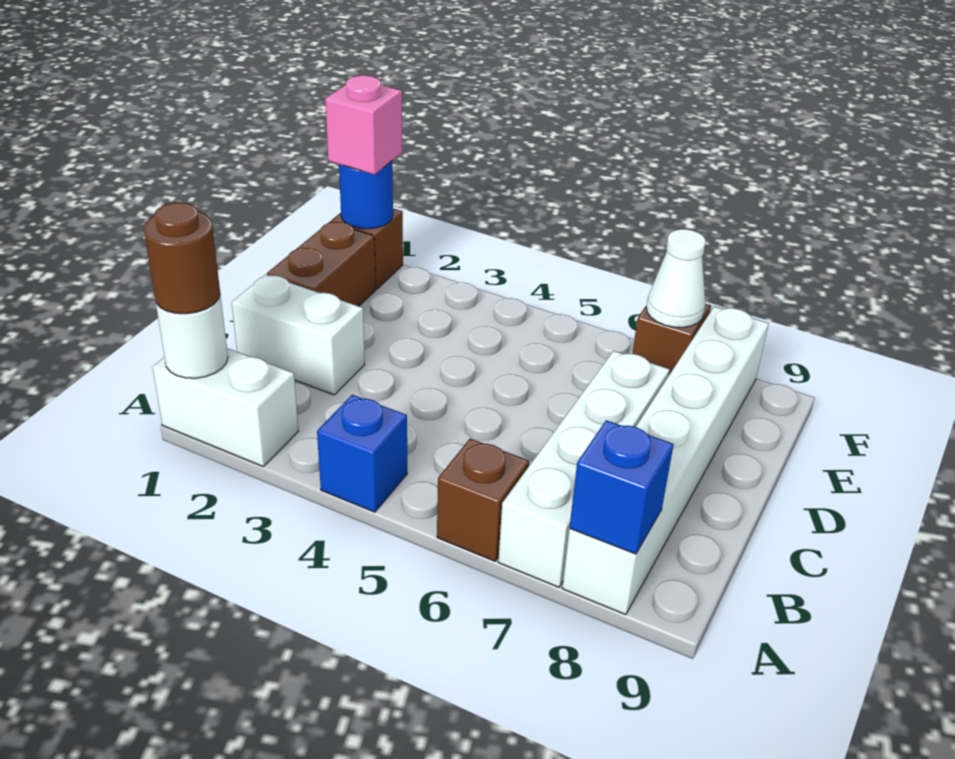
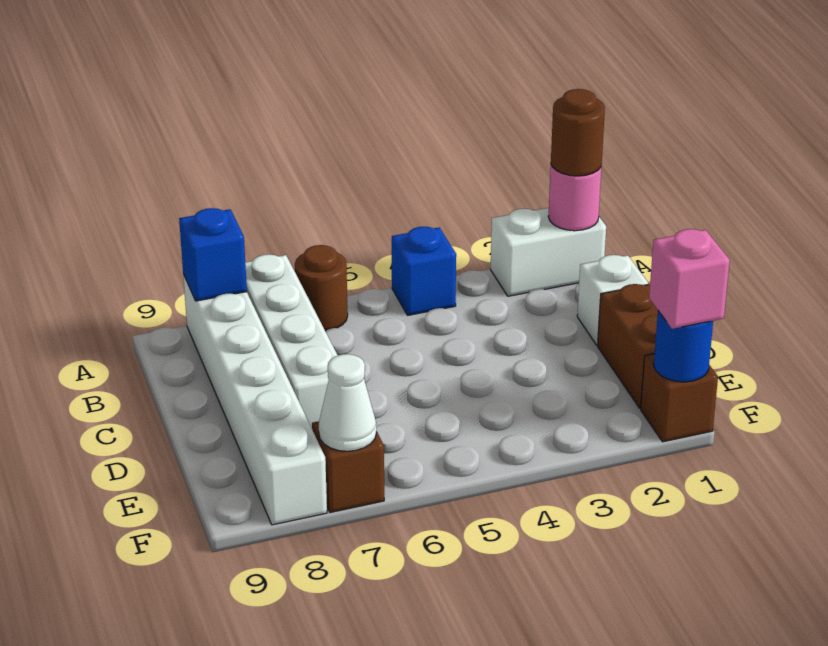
white round brick A1 level 2 -> pink round brick A1 level 2
brown brick A6 level 1 -> brown round brick A6 level 1
white brick C1:C2 level 1 -> white brick C1 level 1

